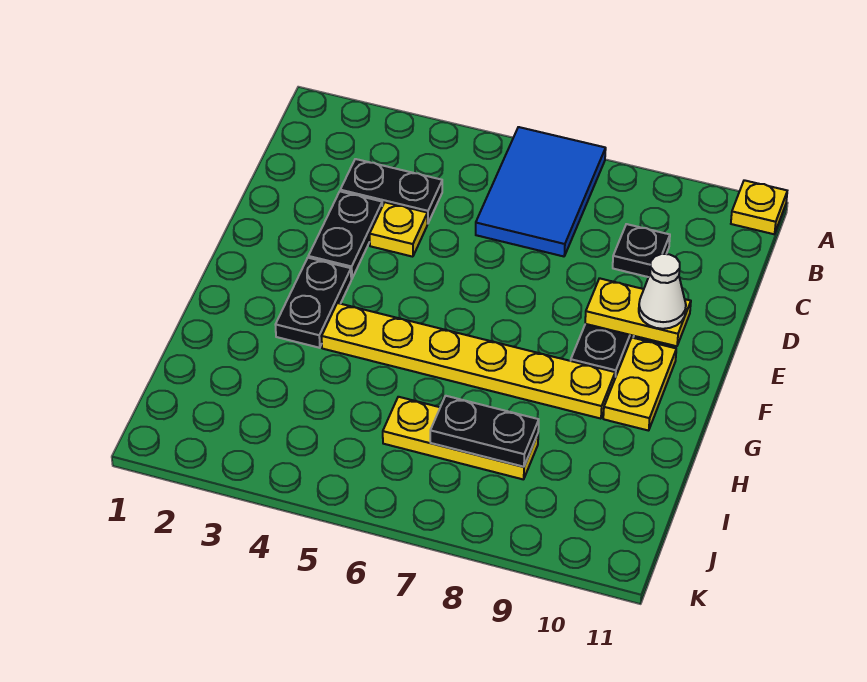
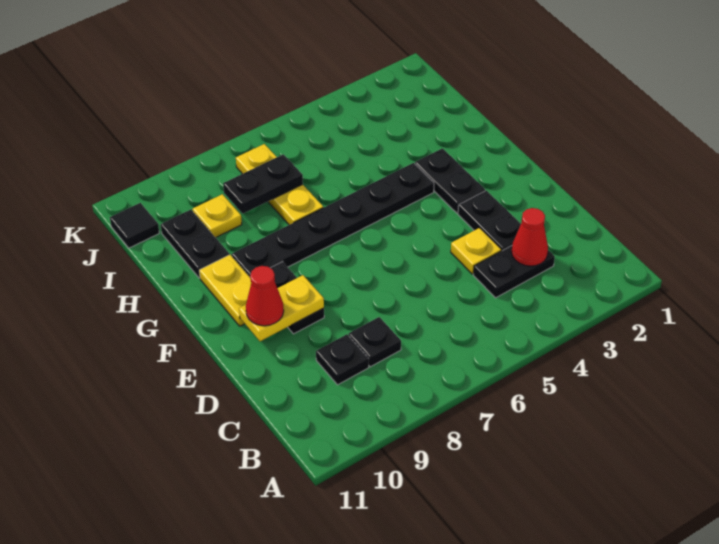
blue tile A6:C7 level 1 -> none
yellow plate A11 level 1 -> yellow plate I9 level 1
none -> red cone C3 level 2
none -> black plate C8 level 1
white cone E10 level 3 -> red cone E10 level 3
yellow plate G4:G9 level 1 -> black plate G4:G9 level 1
none -> black plate H10:I10 level 1
yellow plate I6:I8 level 1 -> yellow plate H7:J7 level 1
none -> black tile J11 level 1

